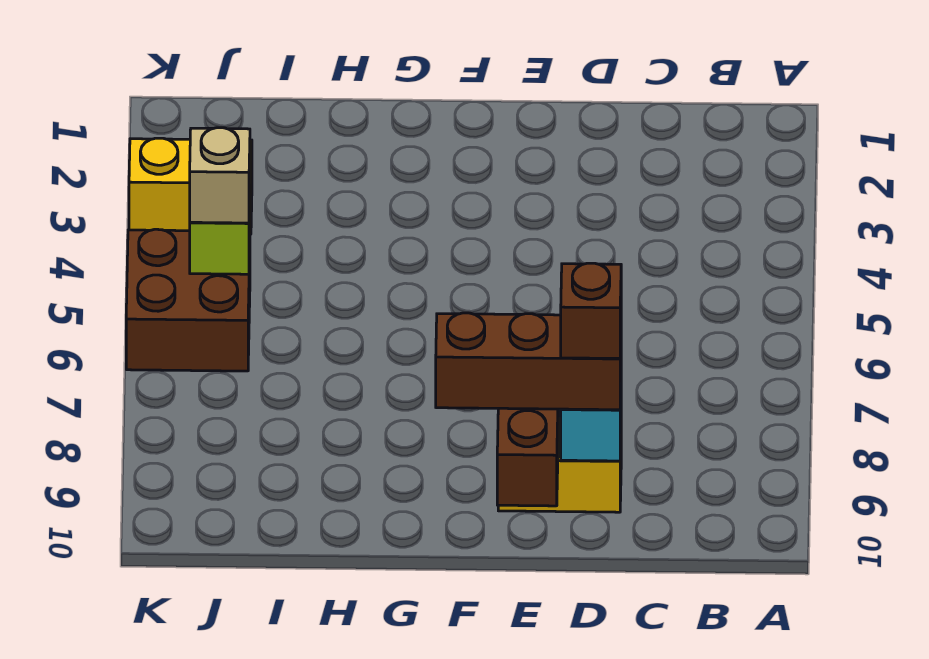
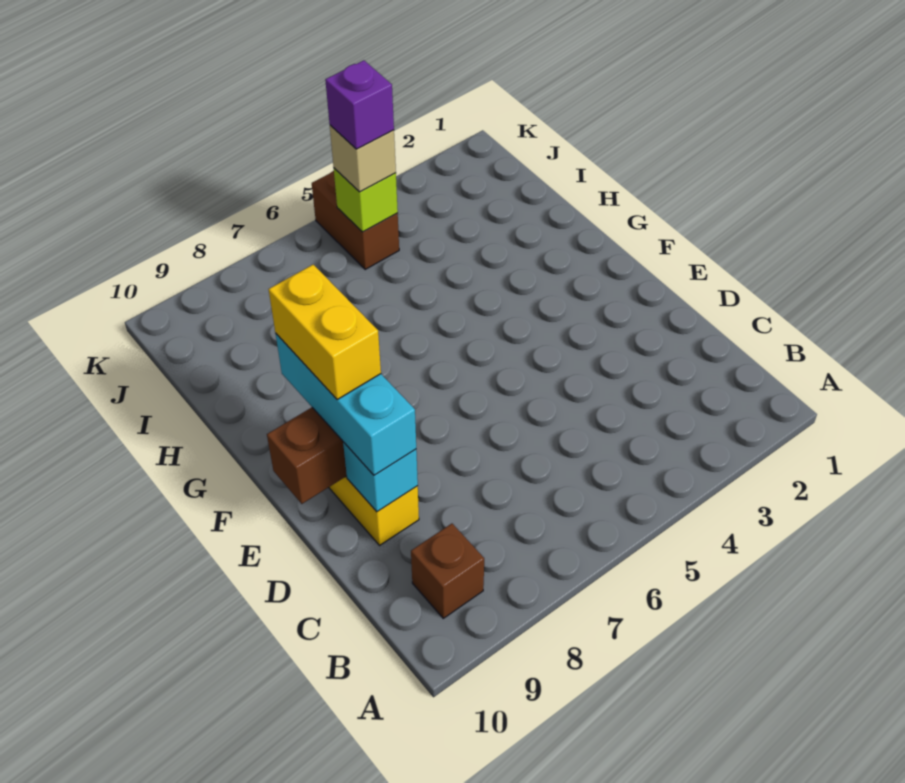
brown brick D9:F9 level 3 -> cyan brick D9:F9 level 3
brown brick D9 level 4 -> brown brick B9 level 1
yellow brick J3:K3 level 1 -> yellow brick E9:F9 level 4
brown brick J5:K6 level 1 -> brown brick J5:K5 level 1
none -> purple brick J5 level 4

